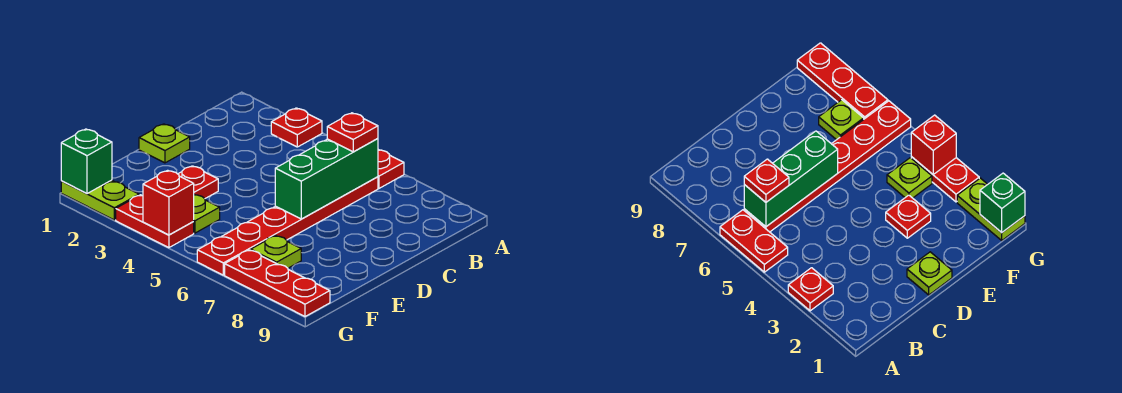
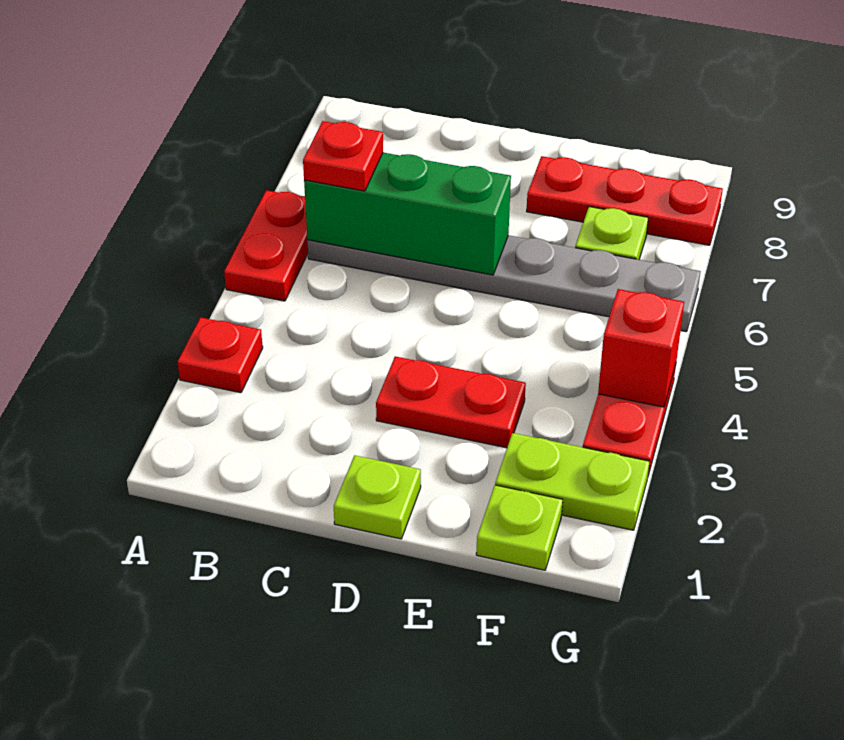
red plate B6:G6 level 1 -> grey plate B6:G6 level 1
red plate E3 level 1 -> red plate D3:E3 level 1
lime plate F4 level 1 -> lime plate F1 level 1
lime plate G1:G2 level 1 -> lime plate F2:G2 level 1
green brick G1 level 2 -> none
red plate G7:G9 level 1 -> red plate E8:G8 level 1

